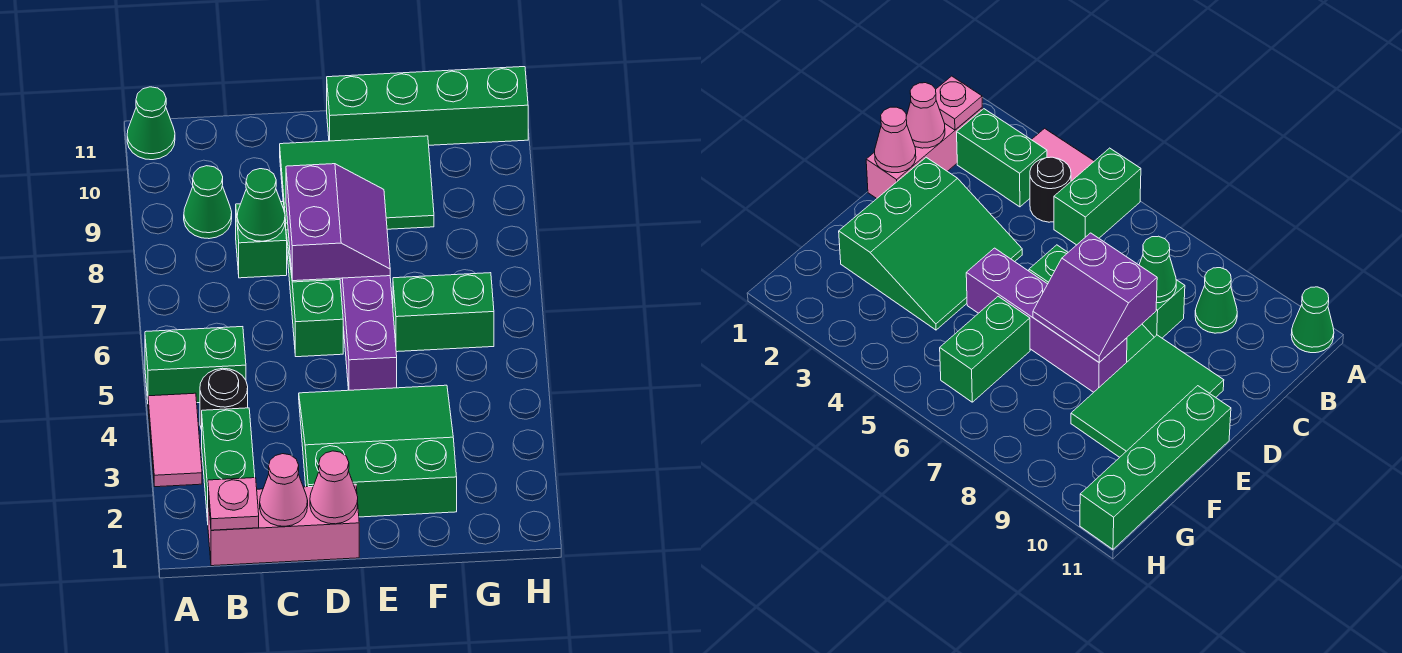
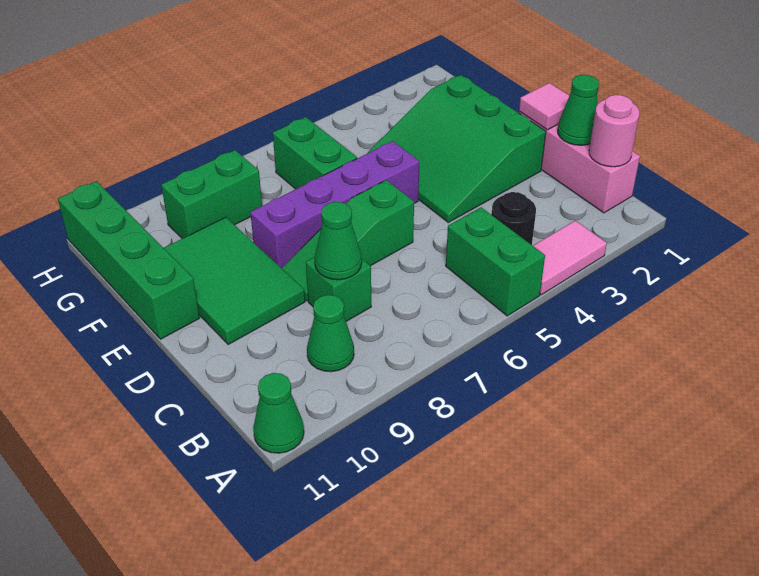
pink plate B1 level 2 -> pink round brick B1 level 2
green brick B2:B3 level 1 -> green brick G8:G9 level 1
pink cone C1 level 2 -> green cone C1 level 2
pink cone D1 level 2 -> pink tile D1 level 2
purple slope D7:E8 level 2 top D -> none

